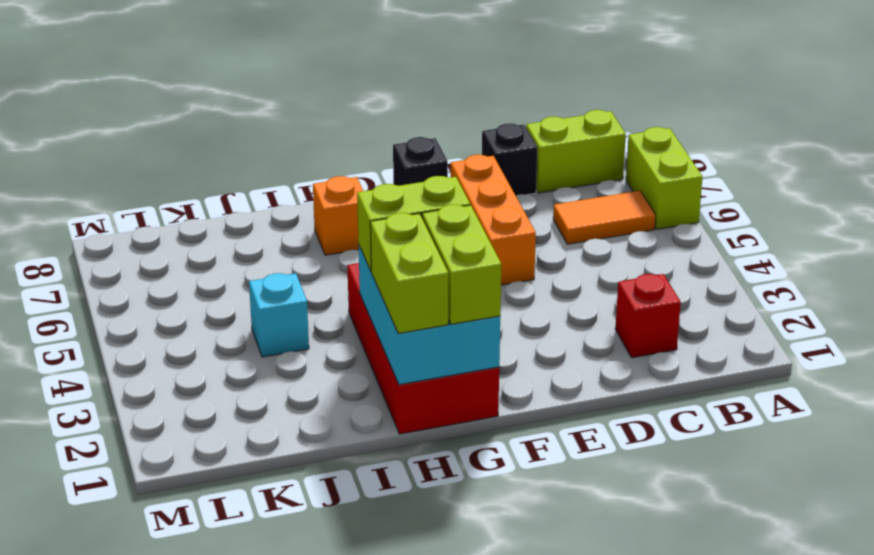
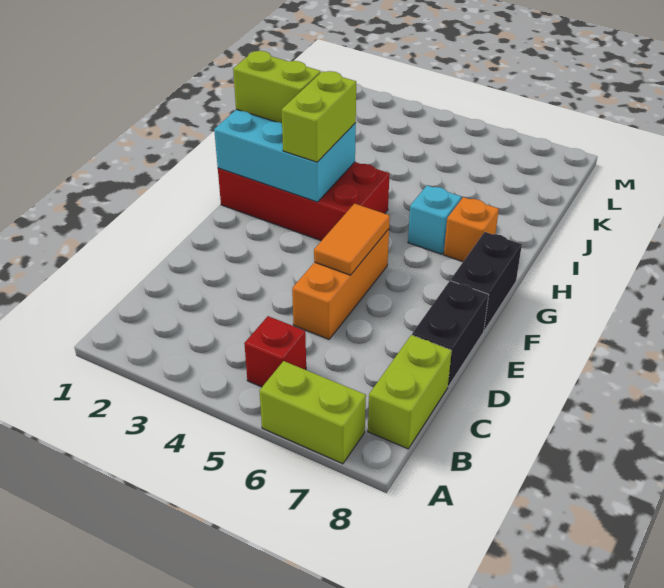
orange tile B6:C6 level 1 -> orange tile E5:F5 level 2
red brick C2 level 1 -> red brick B5 level 1
black brick D8 level 1 -> black brick D8:E8 level 1
orange brick E5:E7 level 1 -> orange brick D5:F5 level 1
black brick F8 level 1 -> black brick F8:G8 level 1
lime brick G1:G2 level 3 -> none
cyan brick J4 level 1 -> cyan brick H6 level 1

